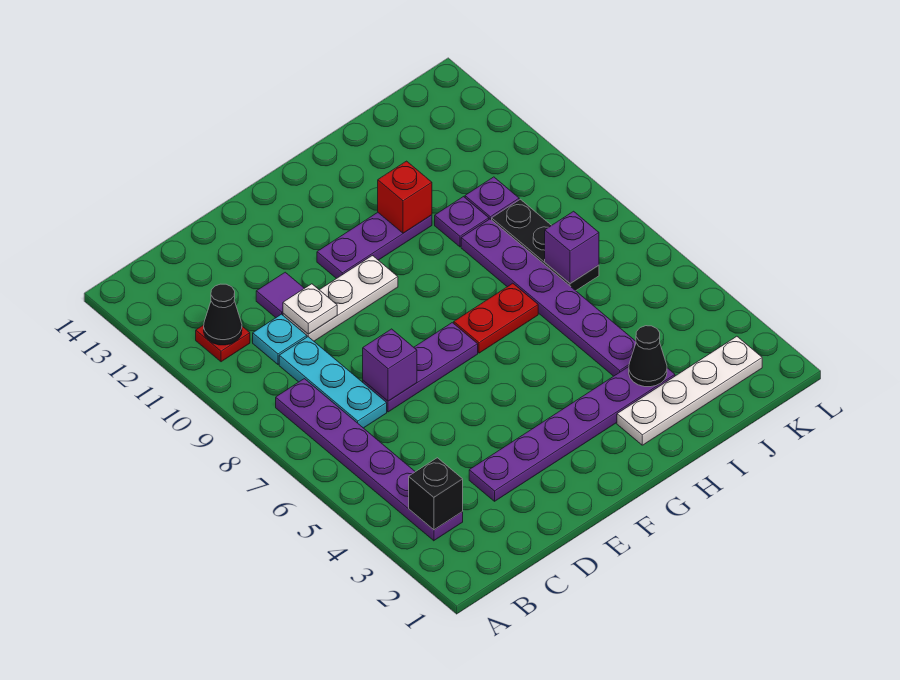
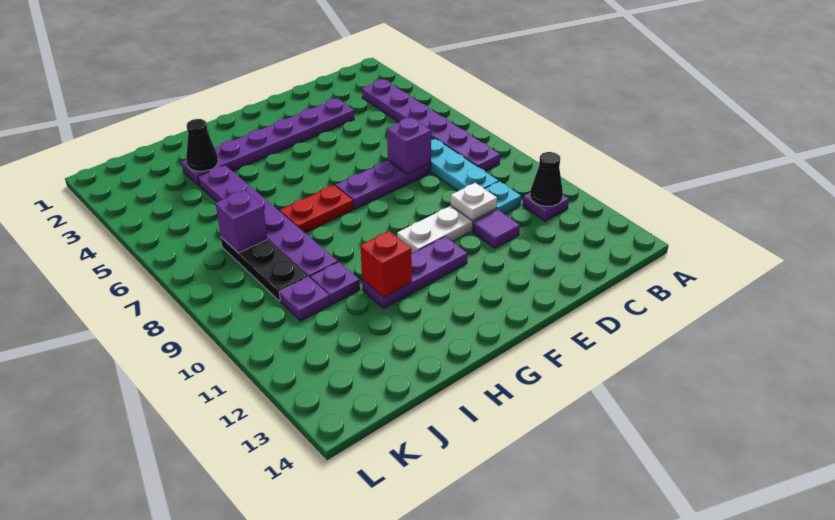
black brick B3 level 2 -> none
red plate B11 level 1 -> purple plate B11 level 1
white plate H2:K2 level 1 -> none

